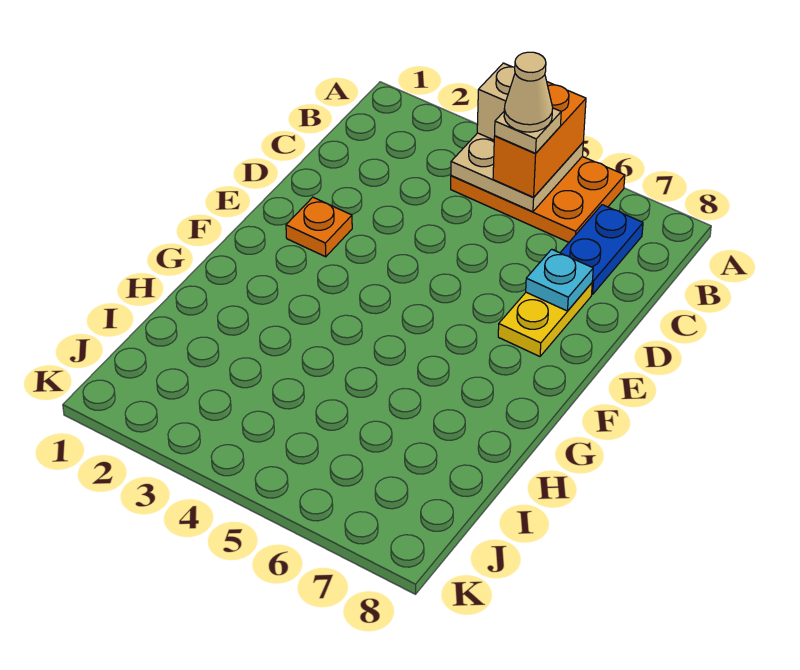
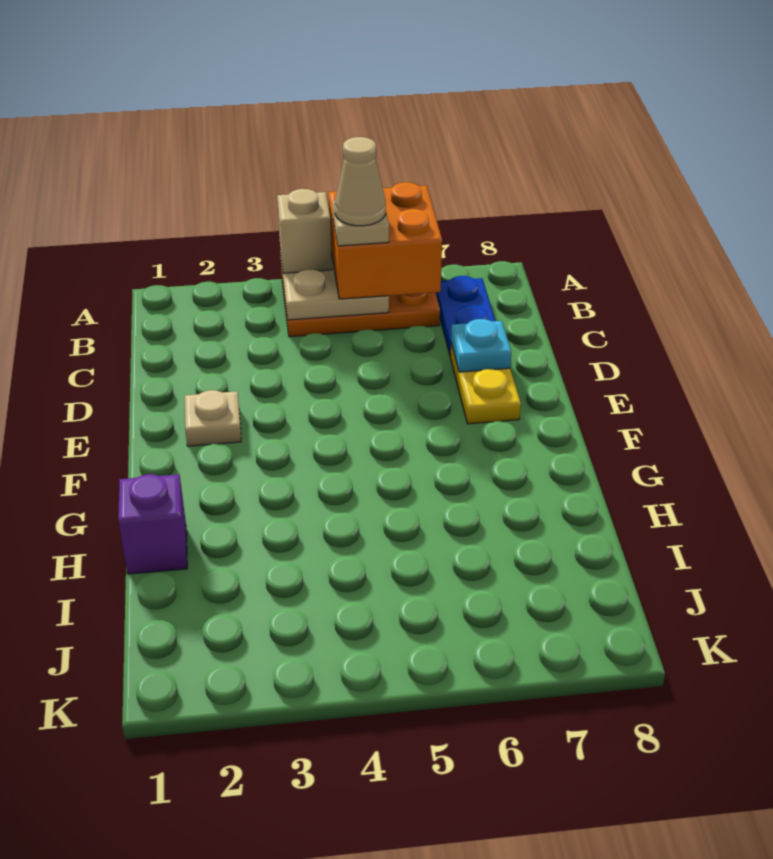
orange brick A5:B5 level 3 -> orange brick A5:B6 level 3
orange plate E2 level 1 -> tan plate E2 level 1
none -> purple brick H1 level 1

